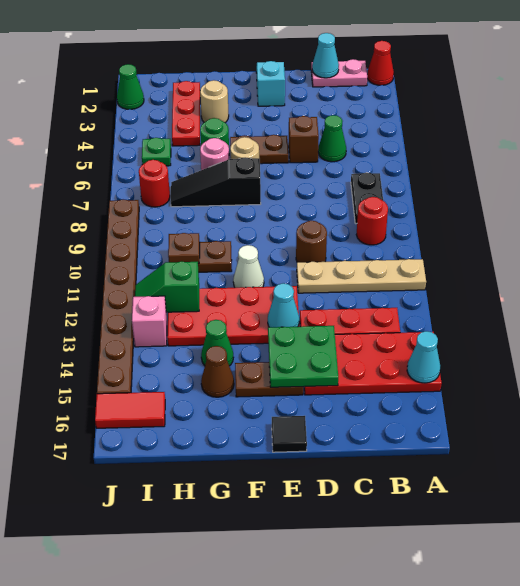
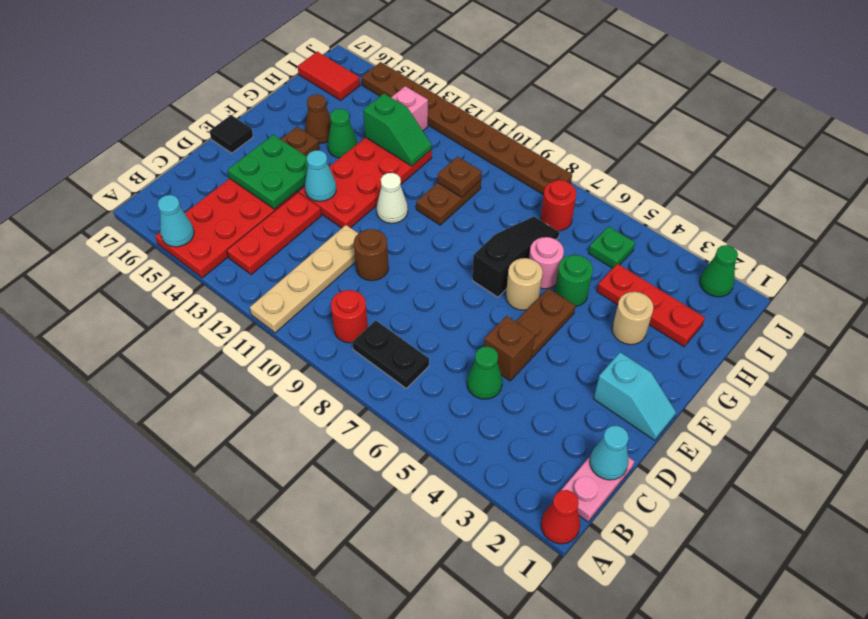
green slope H12:I12 level 2 top H -> green slope H12:H13 level 2 top 13
red tile I16:J16 level 1 -> red tile I16:I17 level 1

